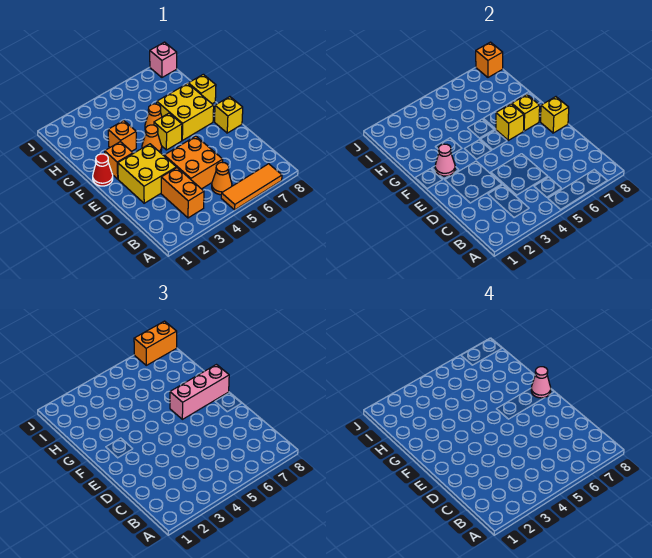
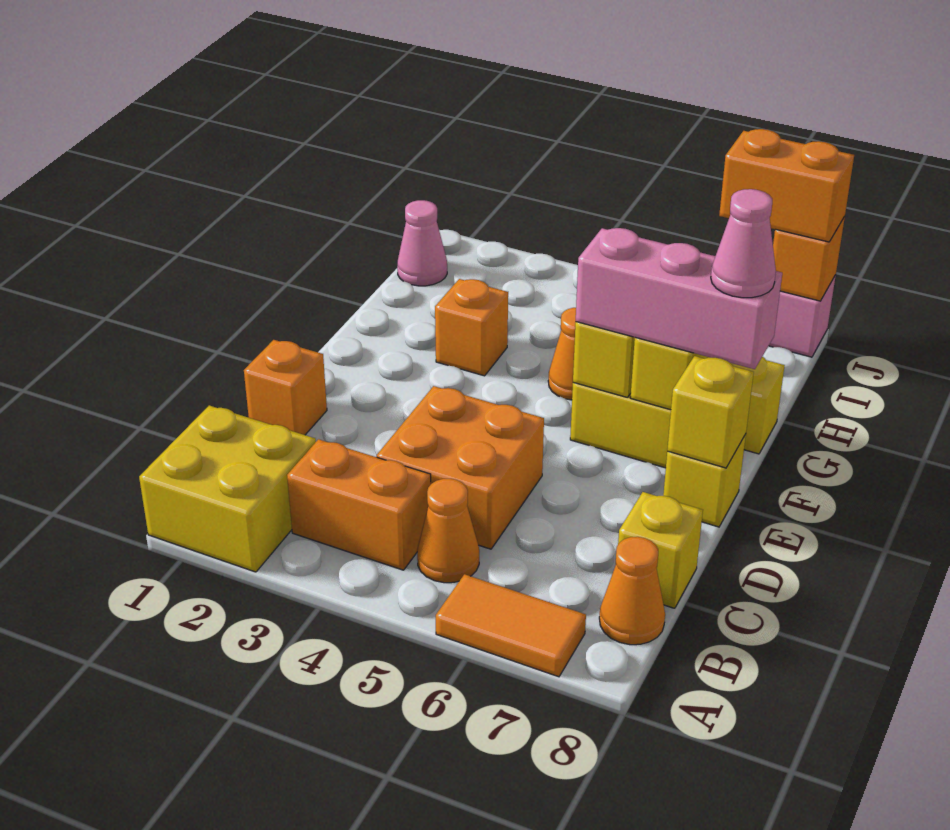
orange tile A5:A7 level 1 -> orange tile A6:A7 level 1
orange brick B3:C3 level 1 -> orange brick B3:B4 level 1
yellow brick D2:E3 level 1 -> yellow brick A1:B2 level 1
red cone F1 level 1 -> none
orange brick F2 level 1 -> orange brick D1 level 1
pink cone F2 level 2 -> pink cone I1 level 1
orange cone F4 level 1 -> orange cone B8 level 1
yellow brick F5 level 1 -> yellow brick C8 level 1

